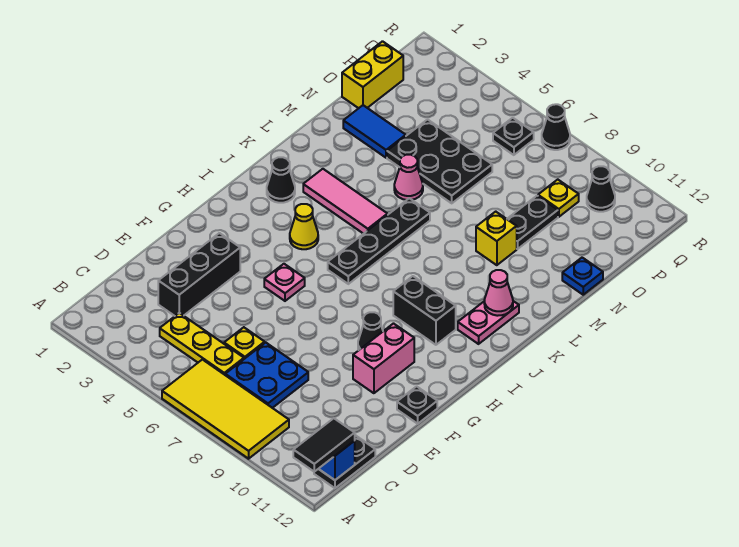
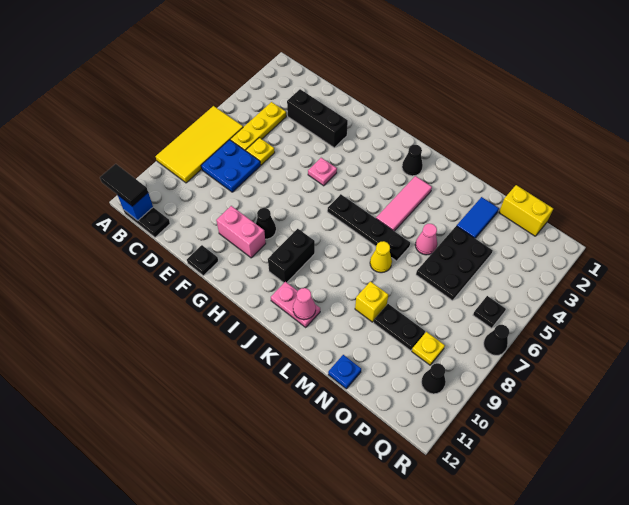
yellow cone I4 level 1 -> yellow cone L7 level 1

